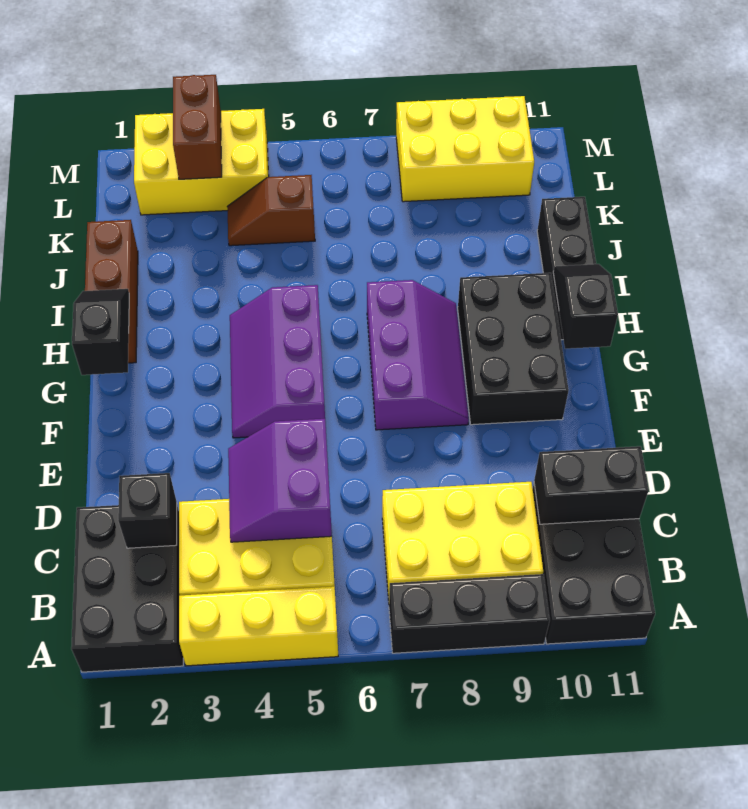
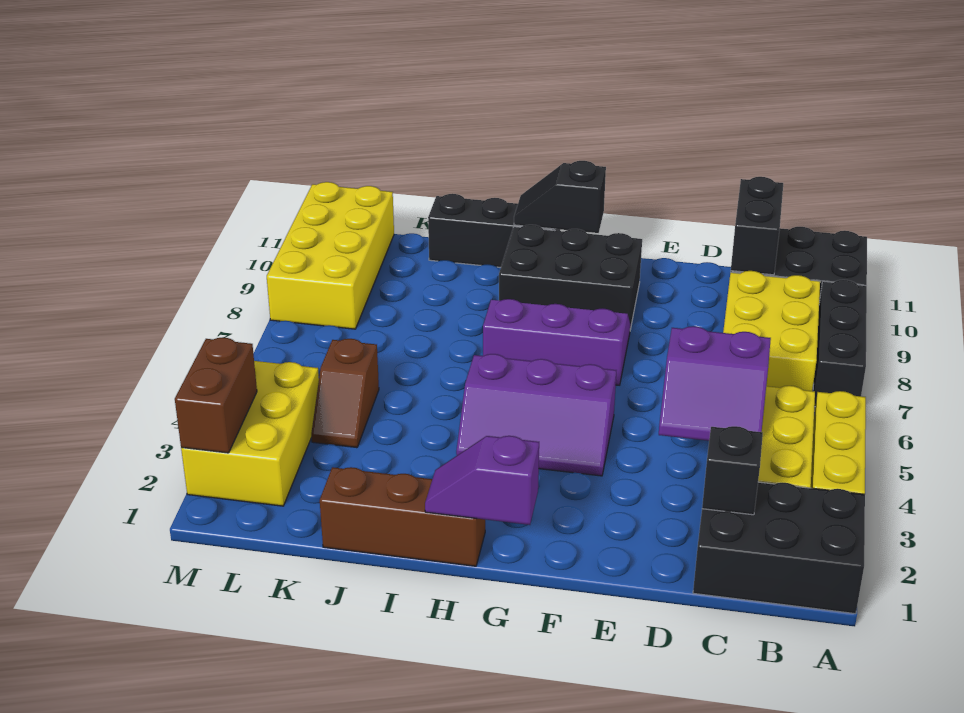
black slope G1:H1 level 2 top G -> purple slope G1:H1 level 2 top G
brown brick L3:M3 level 2 -> brown brick M2:M3 level 2
yellow brick L8:M10 level 1 -> yellow brick L8:M11 level 1

